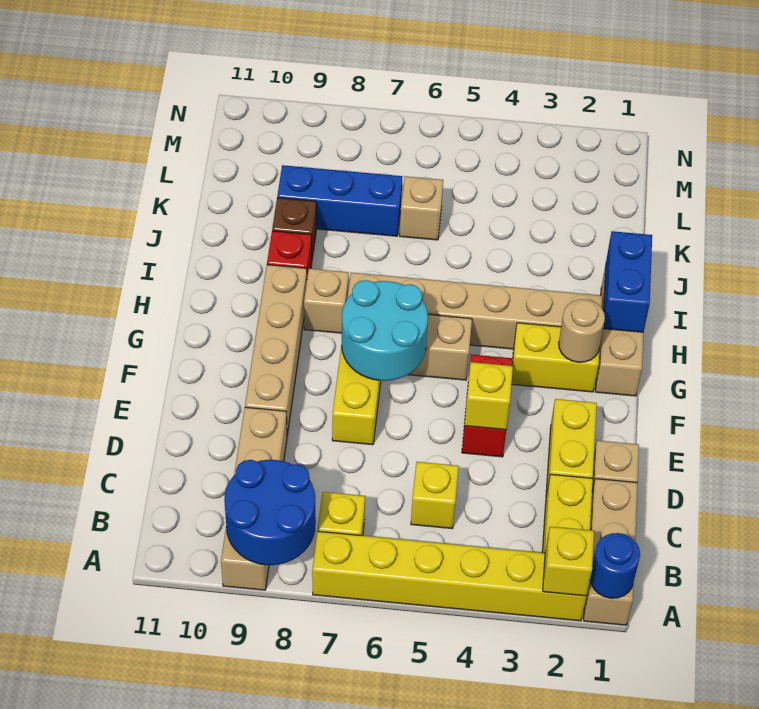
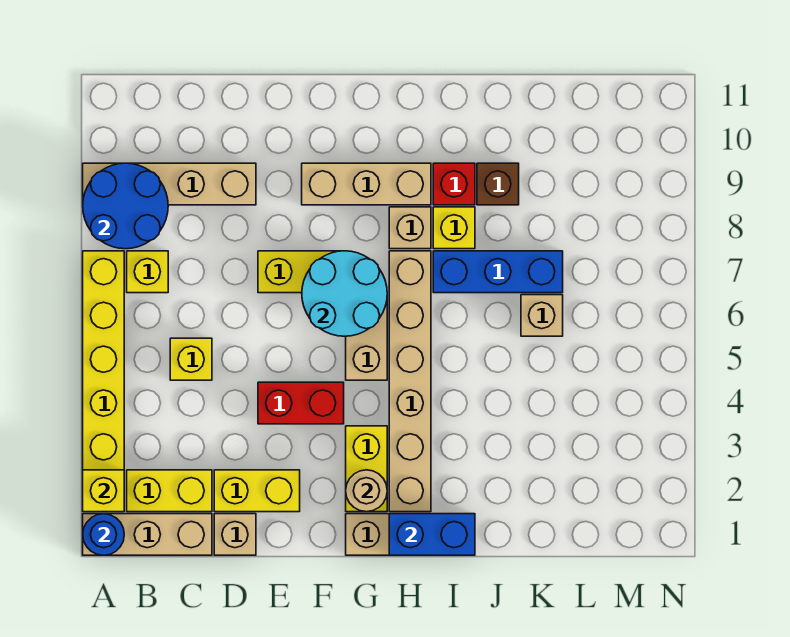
yellow brick E4 level 2 -> yellow brick I8 level 1
tan brick E9:H9 level 1 -> tan brick F9:H9 level 1
blue brick K7:K9 level 1 -> blue brick I7:K7 level 1

